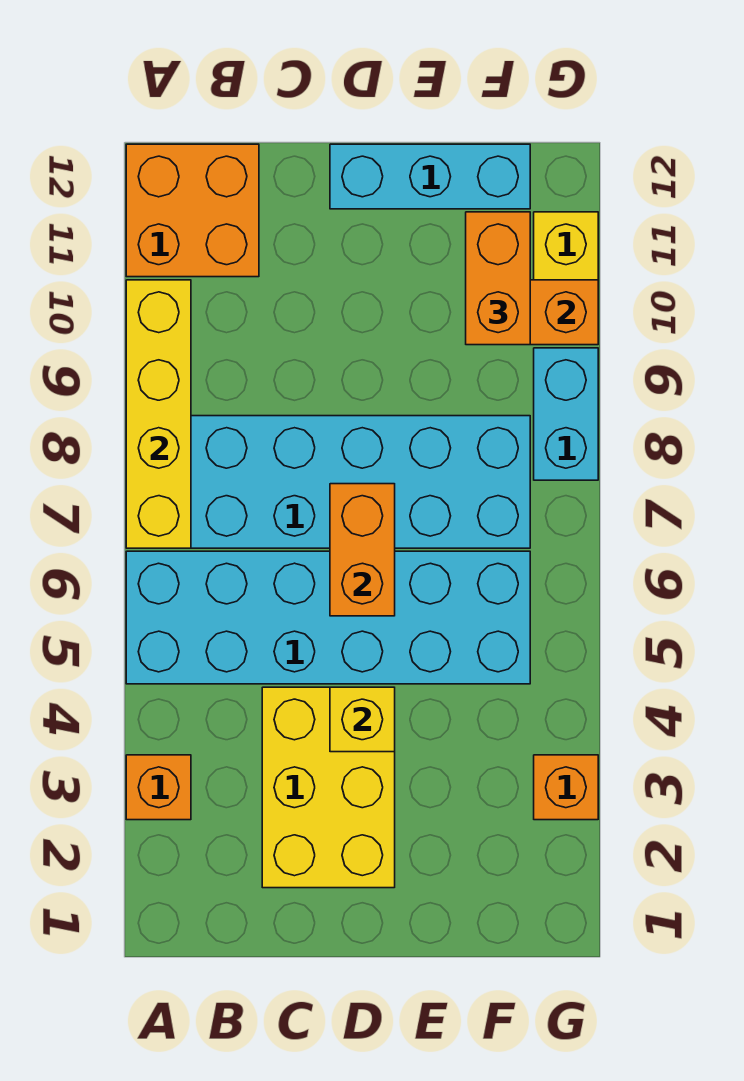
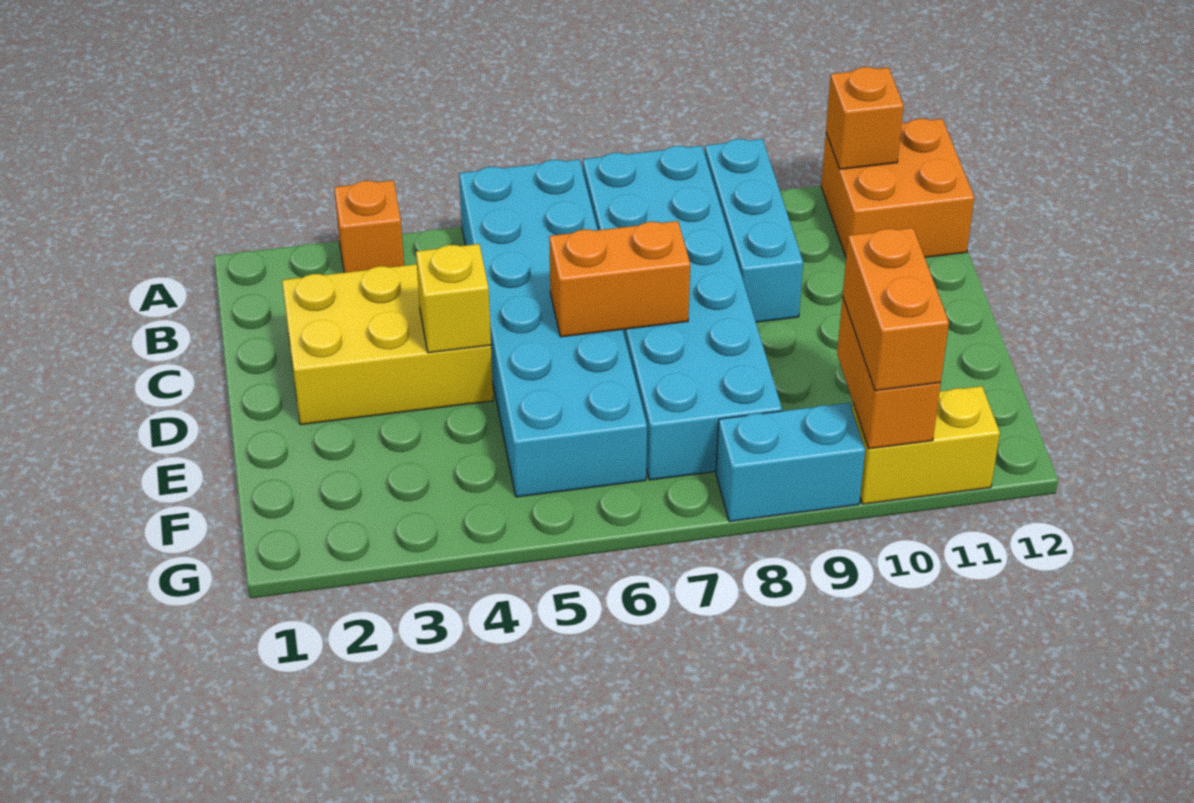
yellow brick A7:A10 level 2 -> none
cyan brick D12:F12 level 1 -> cyan brick A9:C9 level 1
orange brick F10:F11 level 3 -> orange brick F10:G10 level 3
orange brick G3 level 1 -> orange brick A11 level 2

